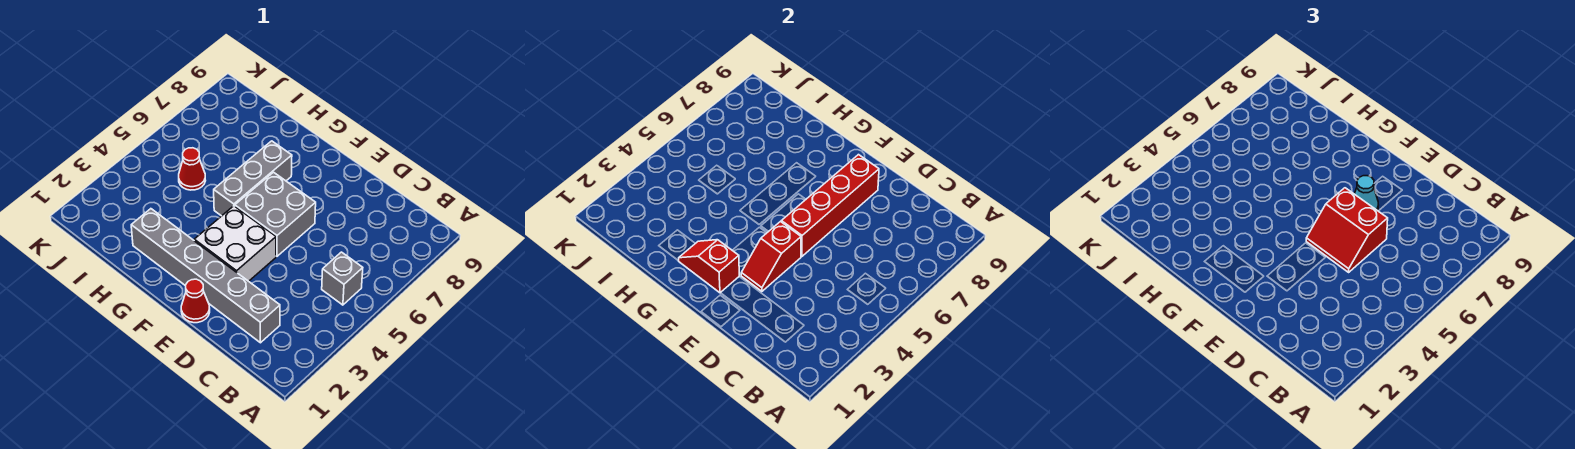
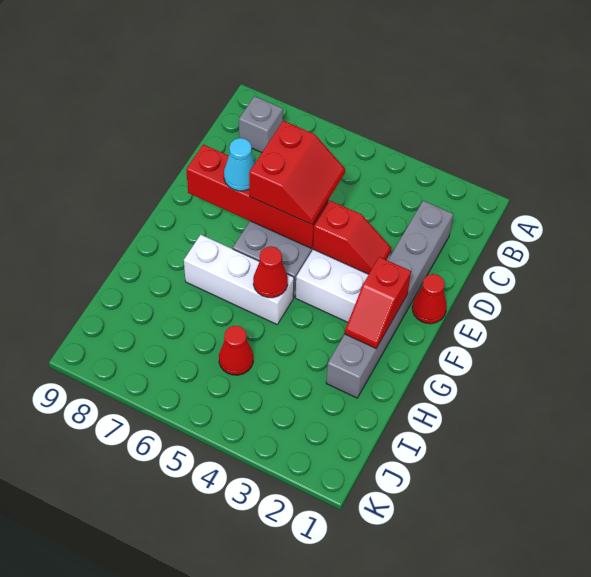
grey brick B5 level 1 -> grey brick B8 level 1
grey brick G5:G7 level 1 -> white brick G5:G7 level 1
none -> red cone G5 level 2

